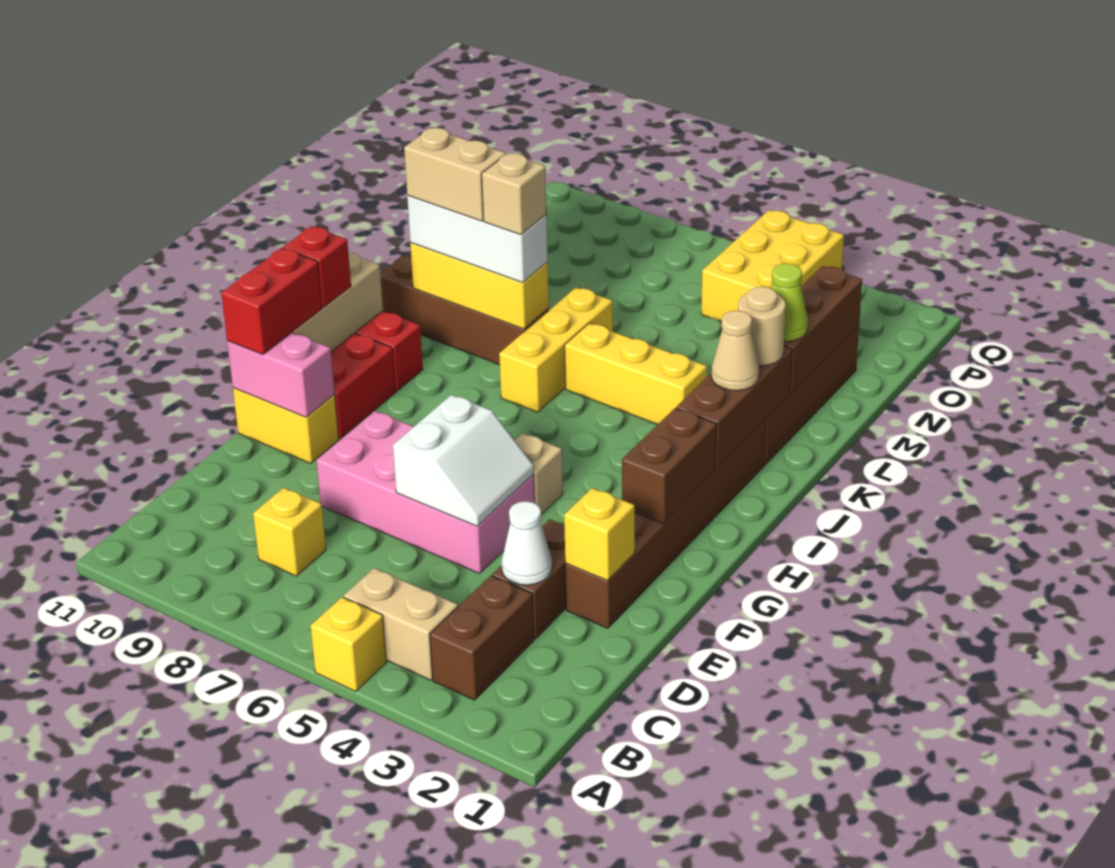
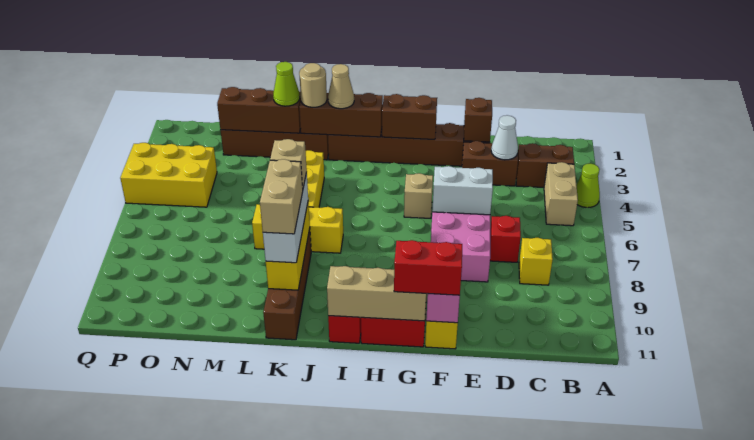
none -> lime cone A4 level 1
yellow brick A5 level 1 -> none
yellow brick E2 level 2 -> brown brick E2 level 2
red brick H11 level 3 -> red brick D7 level 1

